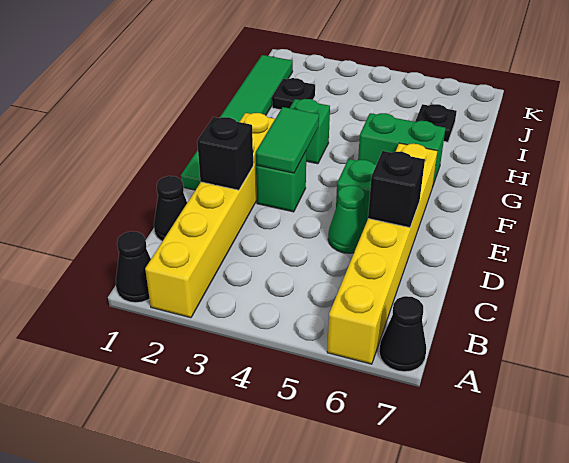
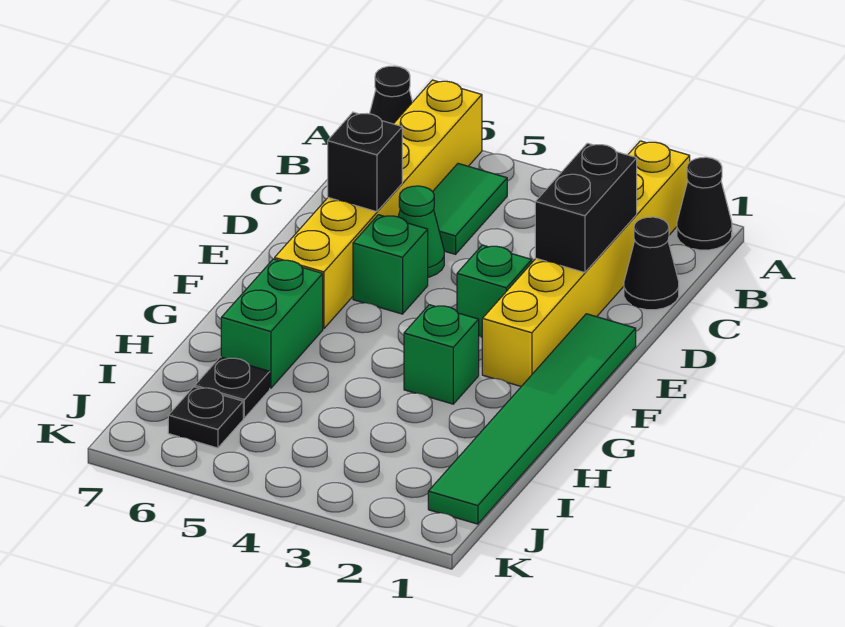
black brick D2 level 2 -> black brick C2:D2 level 2
green tile E3:F3 level 2 -> green tile B5:C5 level 1
green brick G5:G6 level 1 -> green brick G6:H6 level 1
black plate I2 level 1 -> black plate J6 level 1

